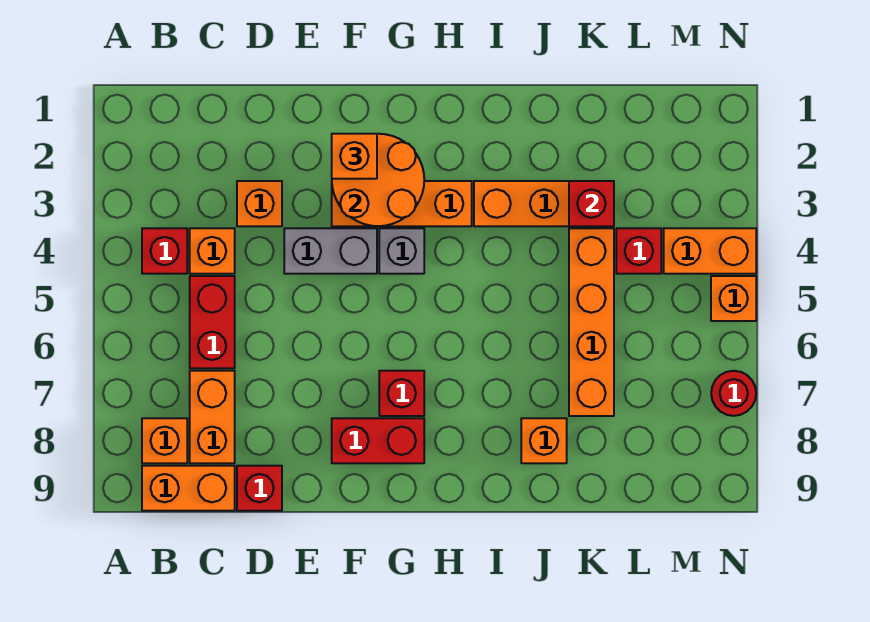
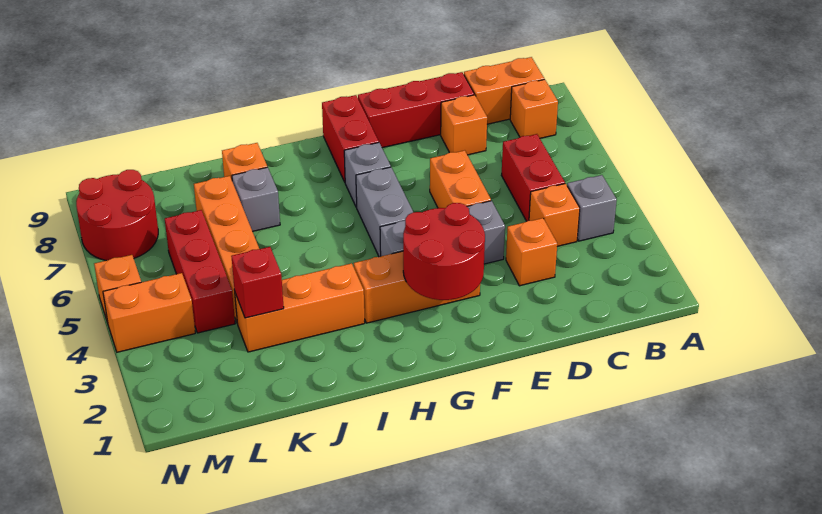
red brick B4 level 1 -> grey brick B4 level 1
orange brick C7:C8 level 1 -> orange brick E5:E6 level 1
red brick D9 level 1 -> red brick D9:F9 level 1
orange round brick F2:G3 level 2 -> red round brick F2:G3 level 2
orange brick F2 level 3 -> orange brick D8 level 1
red brick F8:G8 level 1 -> red brick G8:G9 level 1
none -> grey brick G5:G6 level 1
red brick G7 level 1 -> grey brick G7 level 1
none -> grey brick J7 level 1
red brick L4 level 1 -> red brick L4:L6 level 1
red round brick N7 level 1 -> red round brick M7:N8 level 1

